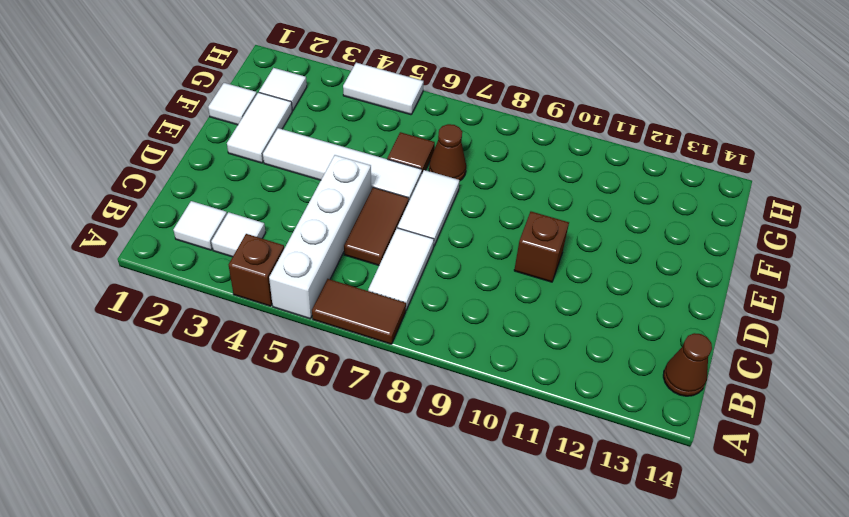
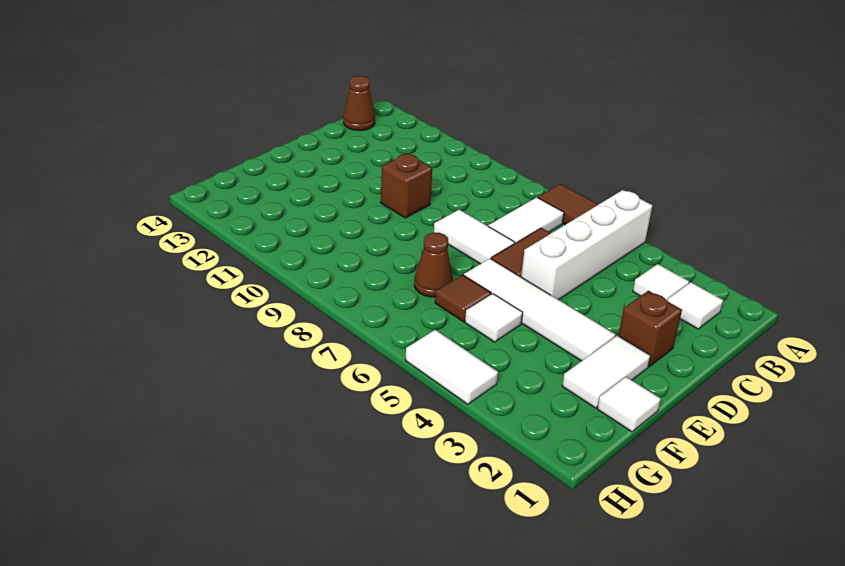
brown brick A4 level 1 -> brown brick D2 level 1
white tile D7:E7 level 1 -> white tile D7:D8 level 1
white tile G2 level 1 -> white tile F5 level 1

